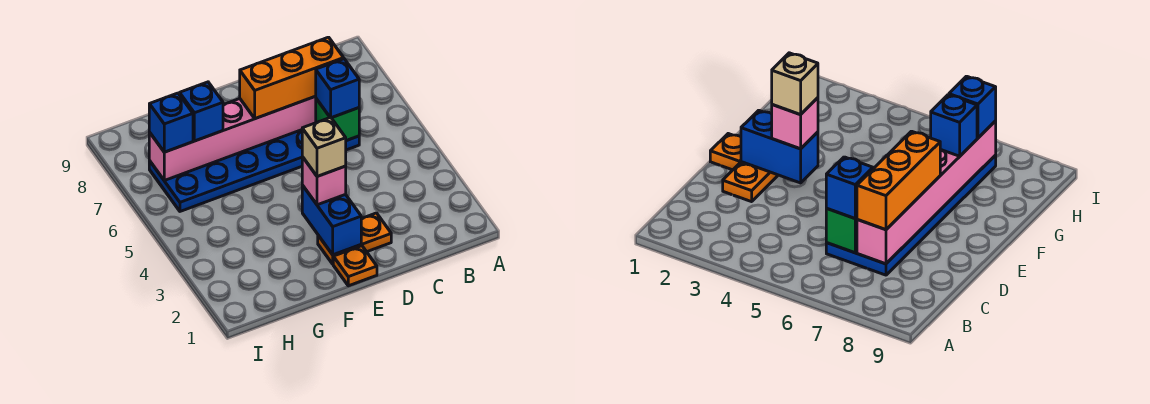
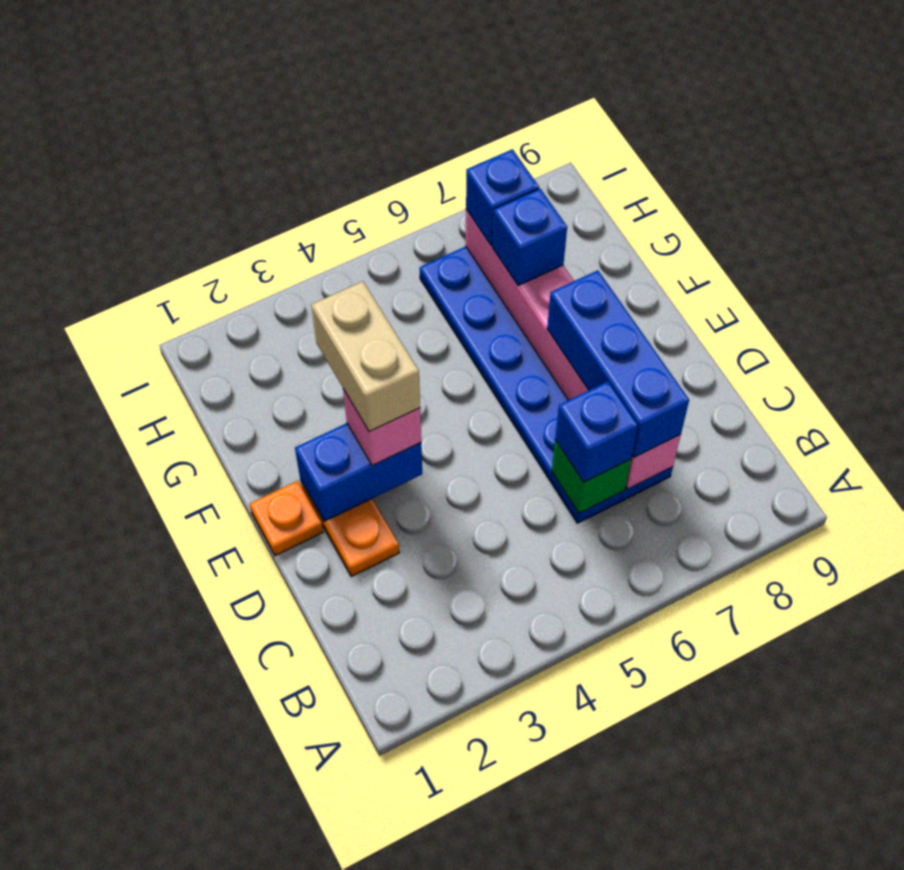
orange brick C7:E7 level 3 -> blue brick C7:E7 level 3
tan brick E3 level 4 -> tan brick E3:F3 level 4

